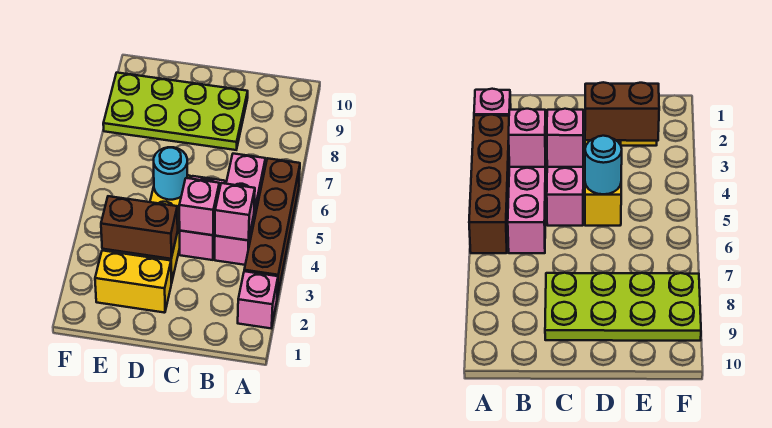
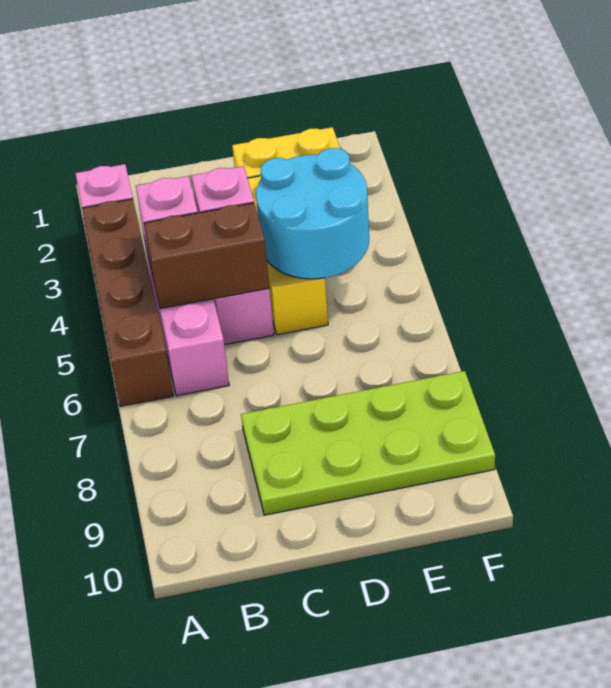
brown brick D3:E3 level 2 -> brown brick B5:C5 level 2
cyan round brick D5 level 2 -> cyan round brick D4:E5 level 2

